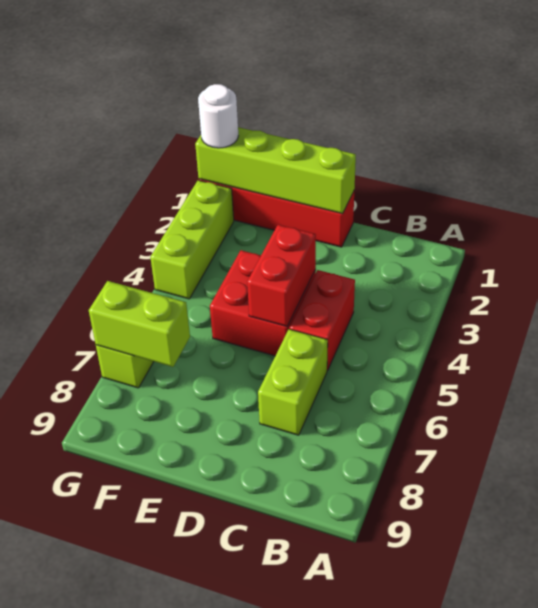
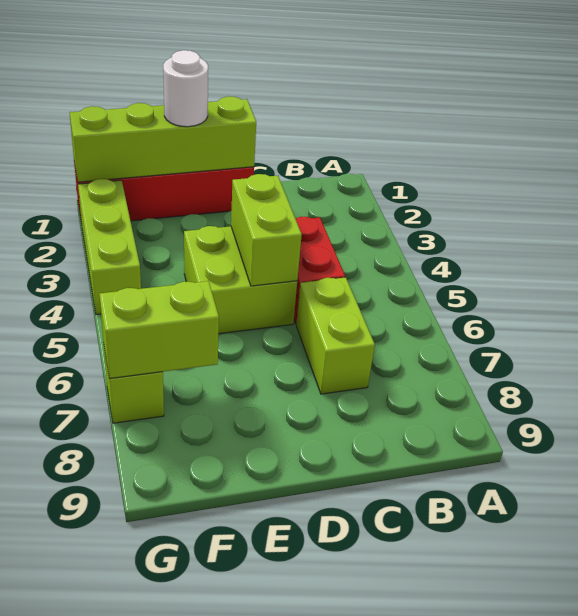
red brick D4:E5 level 1 -> lime brick D4:E5 level 1
red brick D4:D5 level 2 -> lime brick D4:D5 level 2
white round brick G1 level 3 -> white round brick E1 level 3

